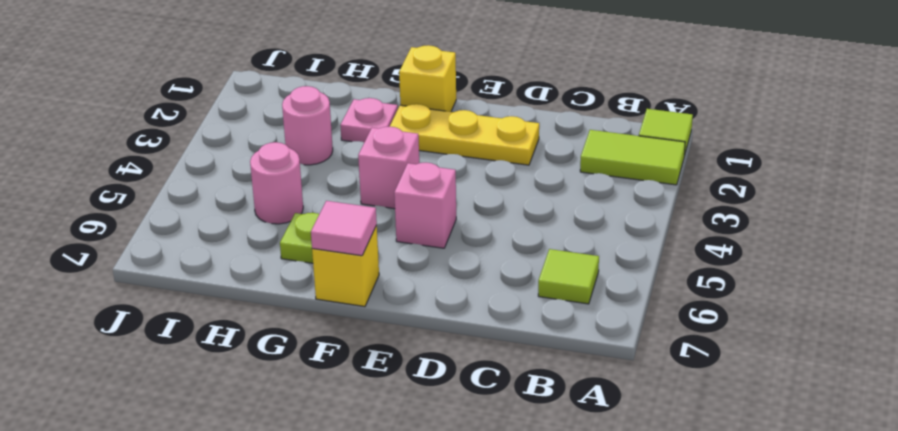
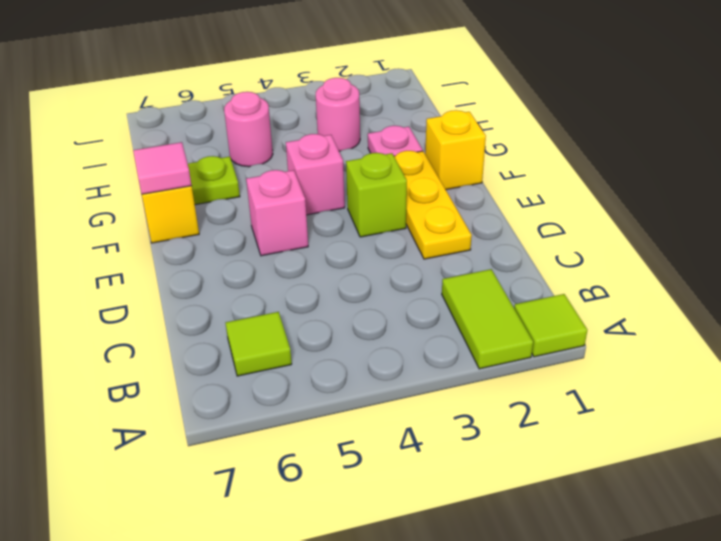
none -> lime brick E3 level 1

